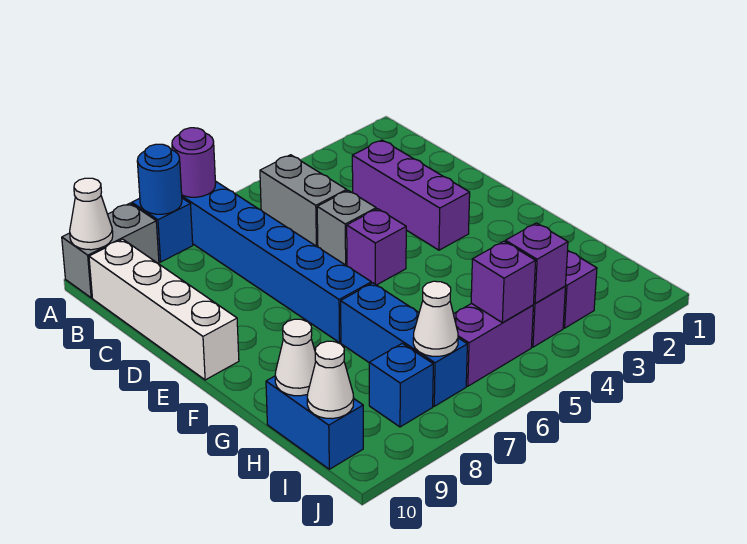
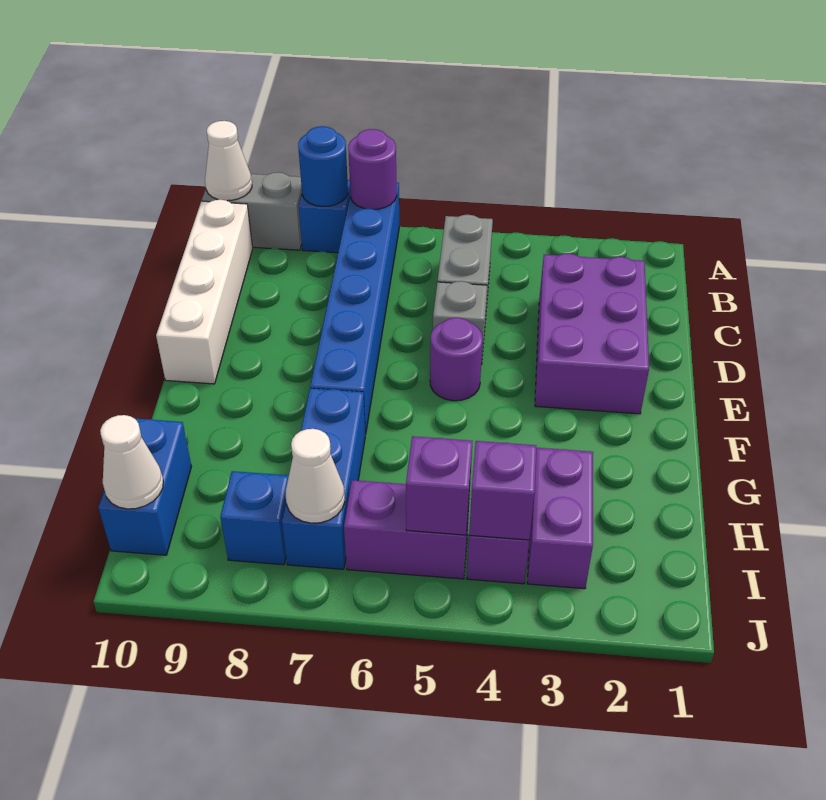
purple brick C3:E3 level 1 -> purple brick C2:E3 level 1
purple brick E5 level 1 -> purple round brick E5 level 1
white cone H10 level 2 -> none

